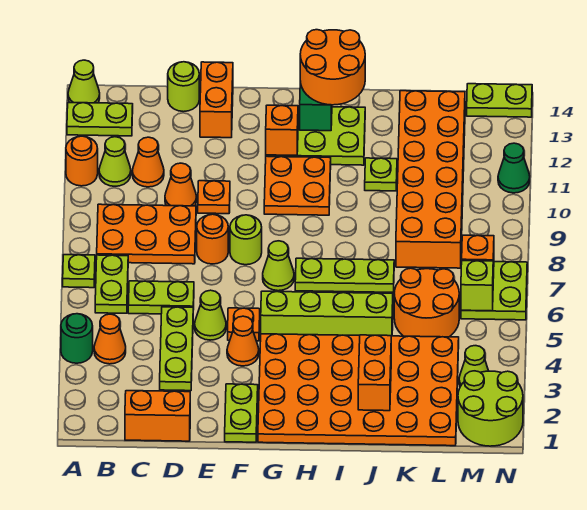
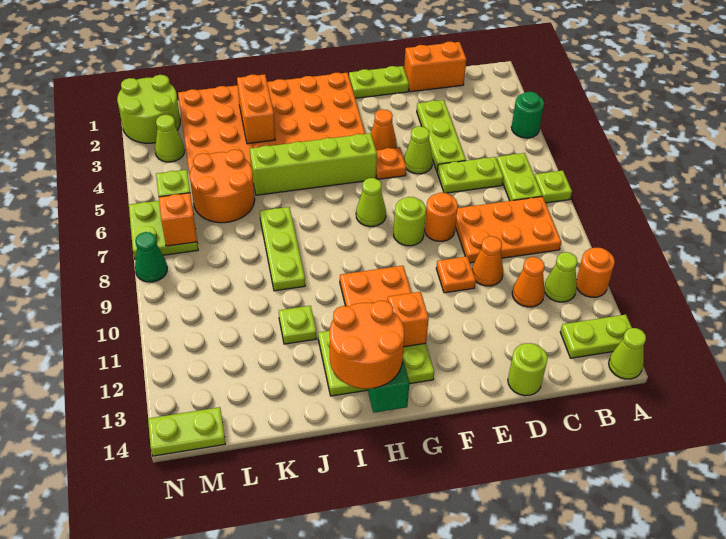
orange cone B4 level 1 -> none
orange brick E13:E14 level 1 -> none
lime plate F1:F2 level 1 -> lime plate E1:F1 level 1
lime plate H7:J7 level 1 -> lime plate J7:J9 level 1
orange brick K8:L13 level 1 -> none
green cone N11 level 1 -> green cone N8 level 1

